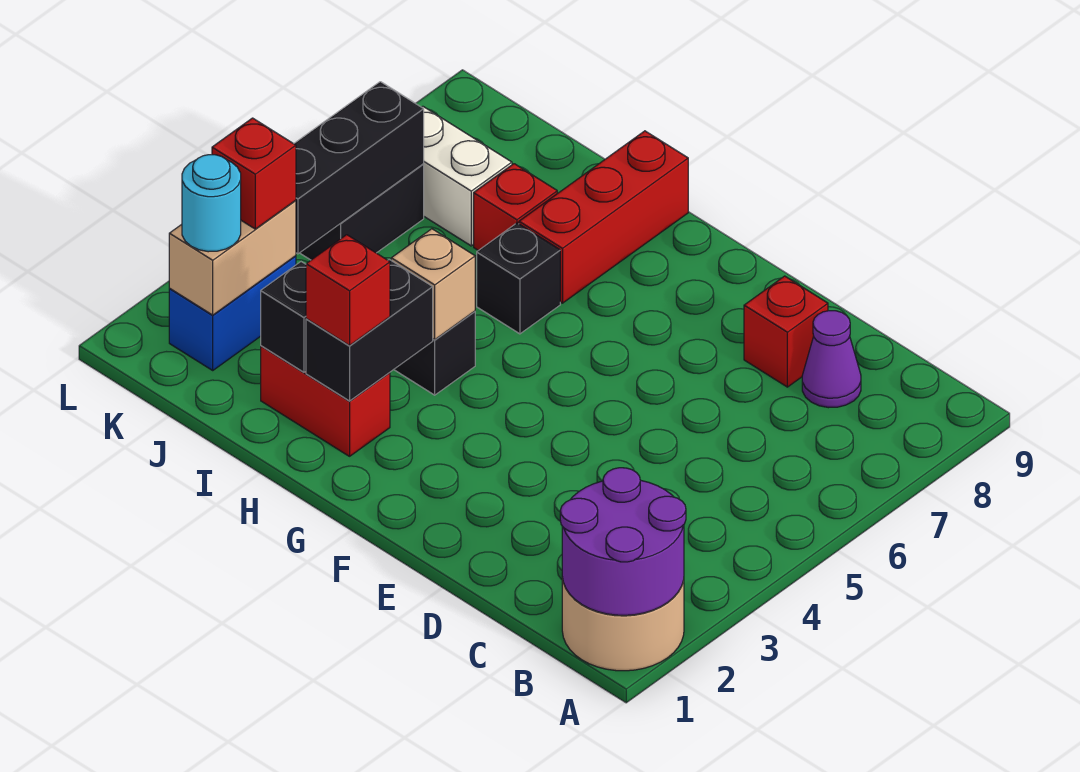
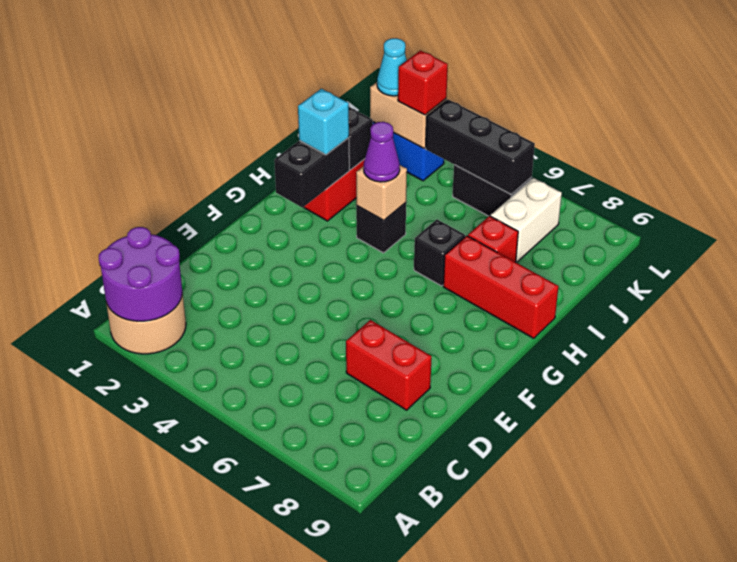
purple cone C8 level 1 -> purple cone H4 level 3
red brick D8 level 1 -> red brick D7:D8 level 1
black brick H2:H3 level 2 -> black brick G2:H2 level 2
red brick H2 level 3 -> cyan brick H2 level 3
cyan round brick K2 level 3 -> cyan cone K2 level 3

